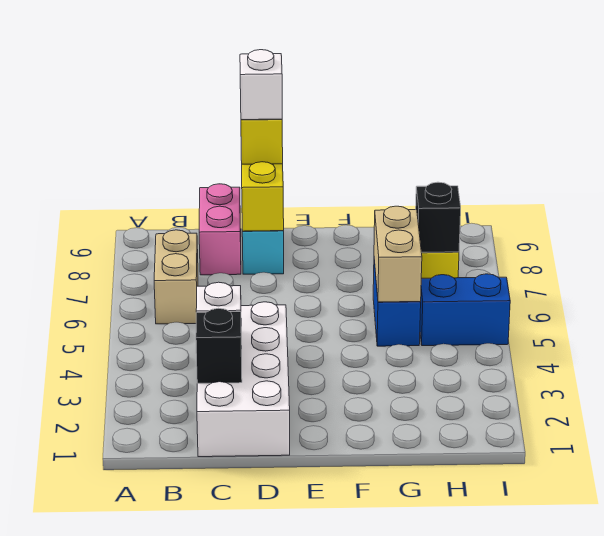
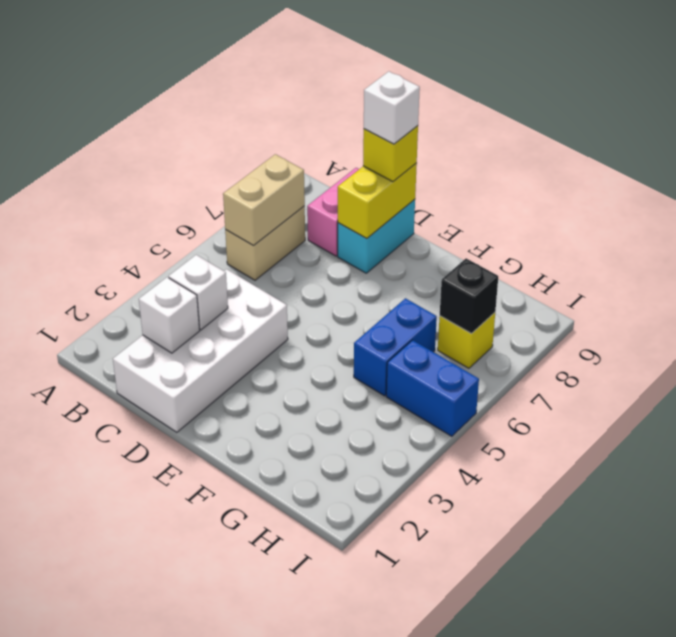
black brick C2 level 2 -> white brick C2 level 2
tan brick G5:G6 level 2 -> tan brick B6:B7 level 2

